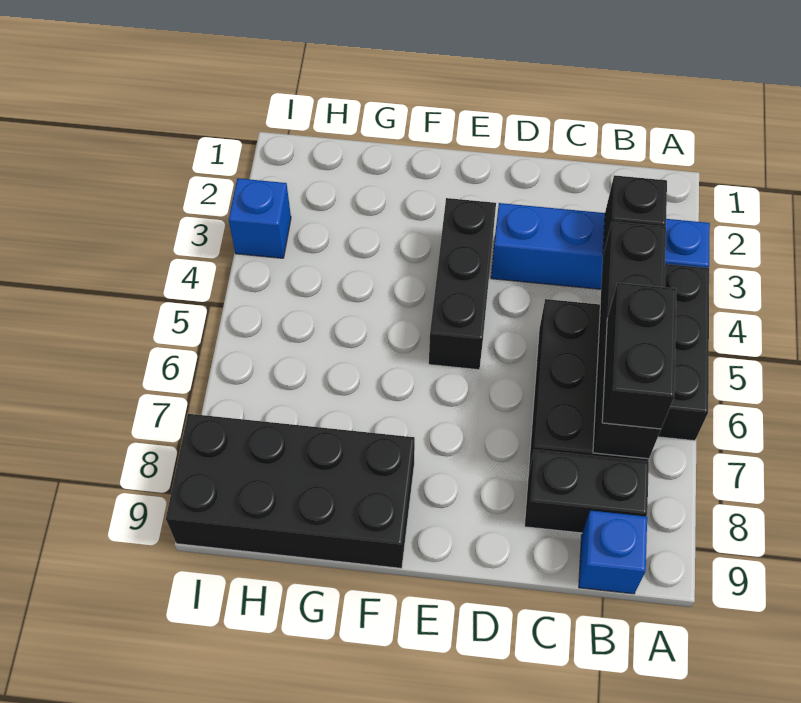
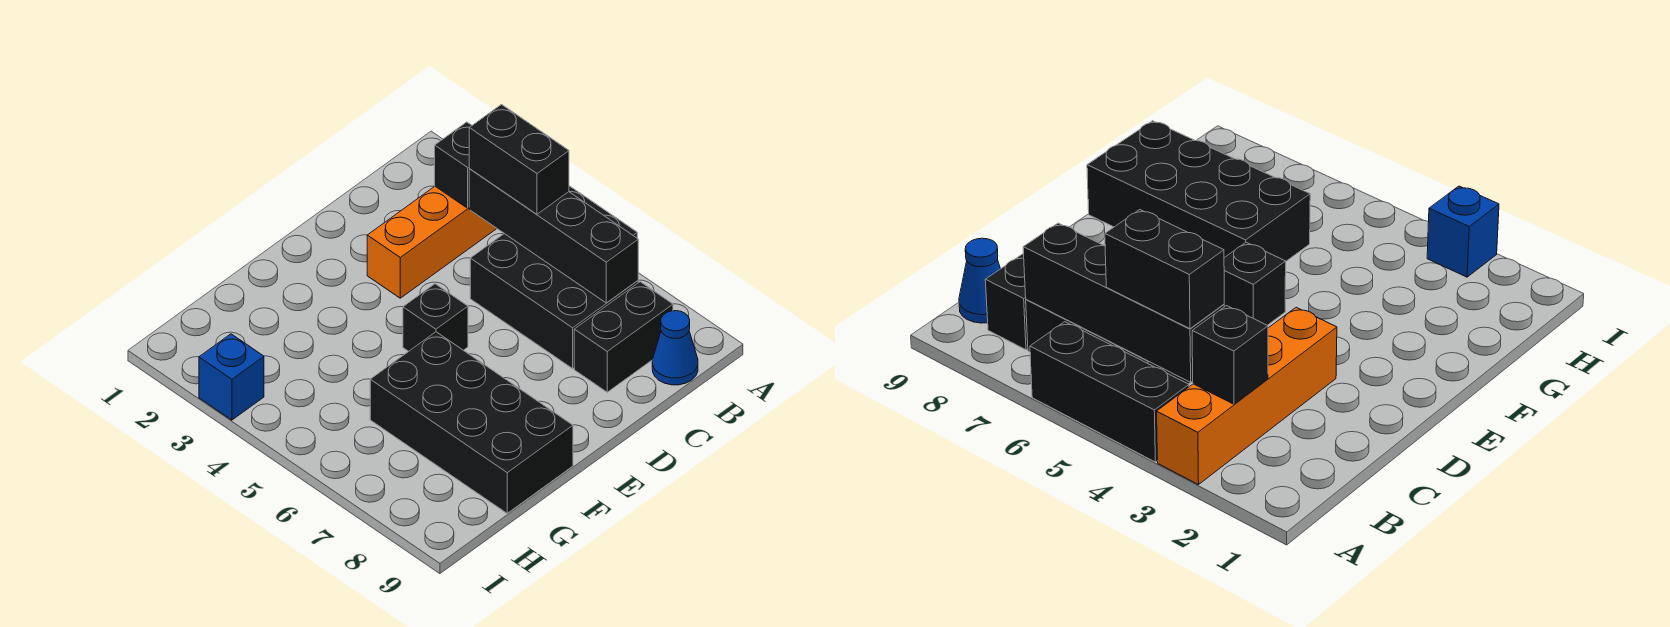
blue brick A3:D3 level 1 -> orange brick A3:D3 level 1
black brick B6:B7 level 3 -> black brick B4:B5 level 3
blue brick B9 level 1 -> blue cone B9 level 1
black brick E3:E5 level 1 -> black brick E5 level 1
black brick F8:I9 level 1 -> black brick F6:G9 level 1

